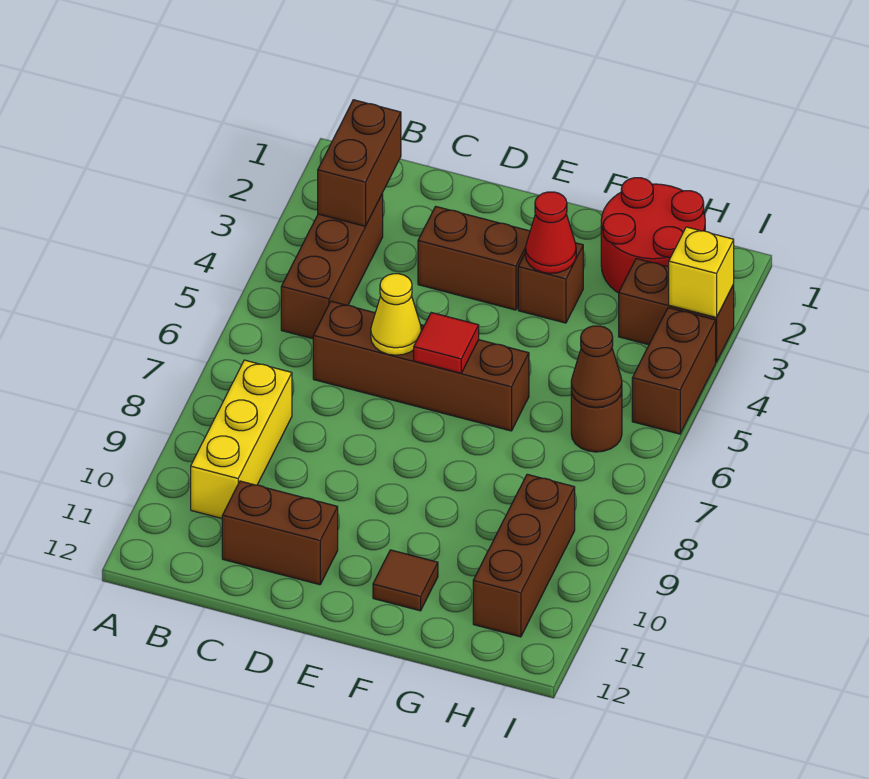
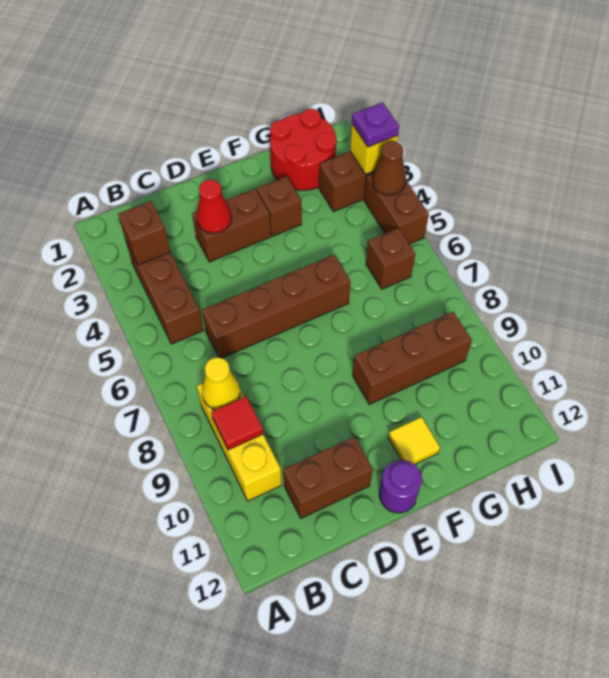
brown brick B2:B3 level 2 -> brown brick B3 level 2
yellow cone D6 level 2 -> yellow cone B8 level 2
red tile E6 level 2 -> red tile B9 level 2
none -> purple round brick E12 level 1
red cone F3 level 2 -> red cone D3 level 2
brown tile F11 level 1 -> yellow tile F11 level 1
brown round brick H6 level 1 -> brown brick H6 level 1
brown cone H6 level 2 -> brown cone I4 level 2
brown brick H9:H11 level 1 -> brown brick F9:H9 level 1
none -> purple plate I3 level 3

